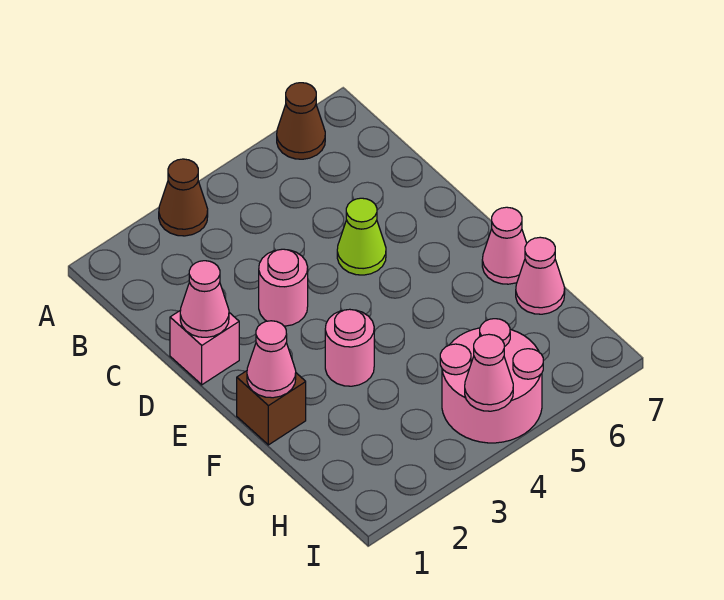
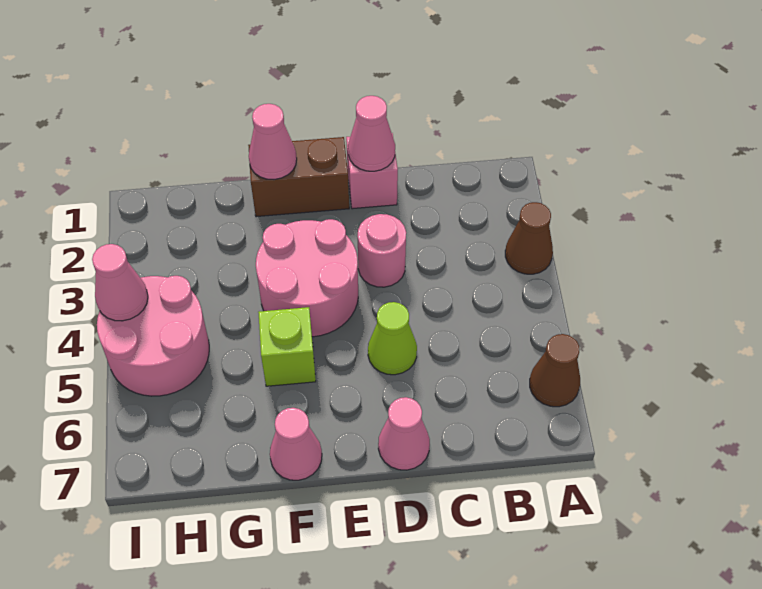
brown brick F1 level 1 -> brown brick E1:F1 level 1
pink round brick F3 level 1 -> pink round brick E3:F4 level 1
none -> lime brick F5 level 1
pink cone G7 level 1 -> pink cone D7 level 1

